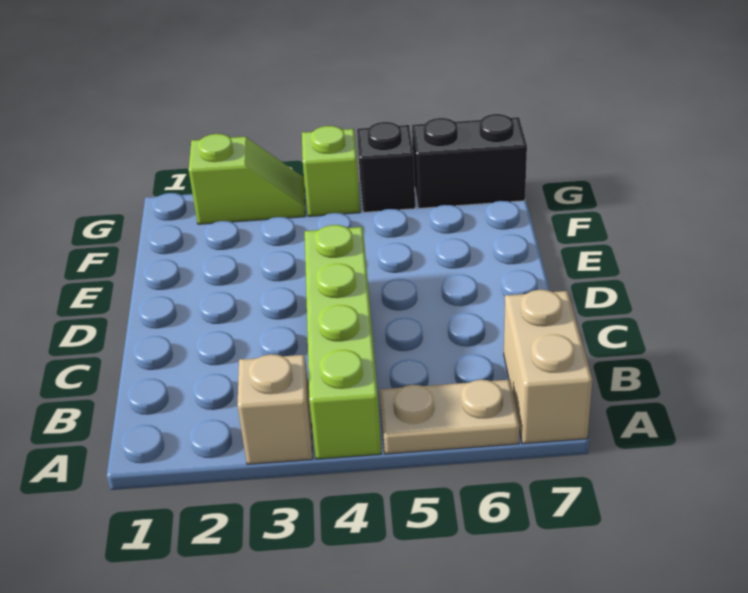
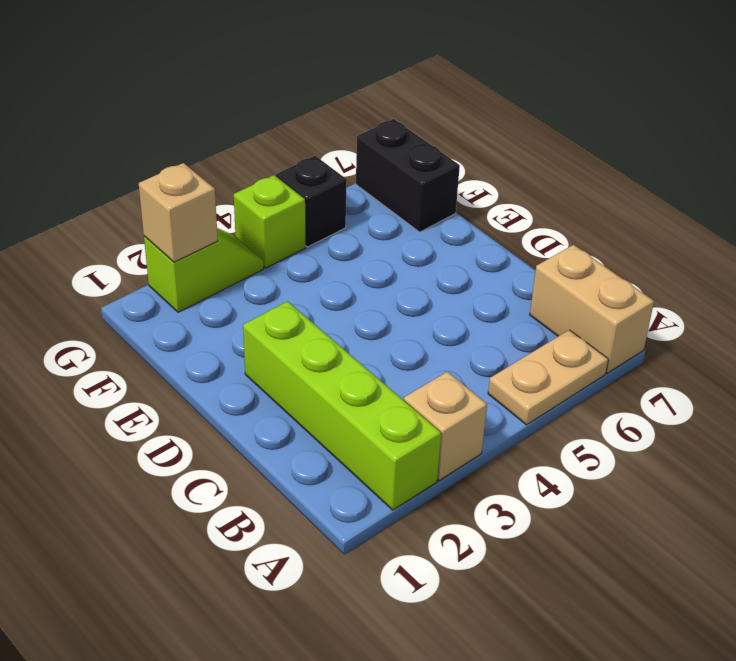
lime brick A4:D4 level 1 -> lime brick A2:D2 level 1
none -> tan brick G2 level 2
black brick G6:G7 level 1 -> black brick F7:G7 level 1

